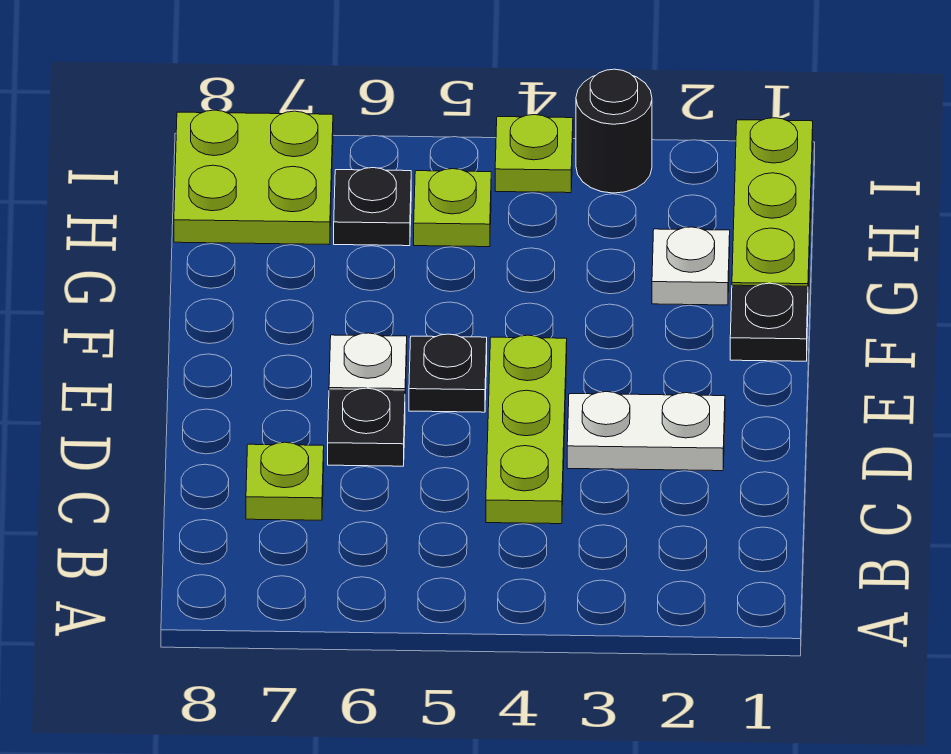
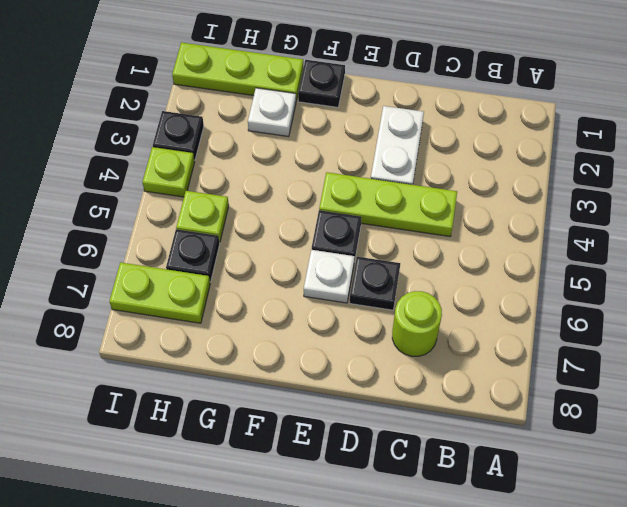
lime plate C7 level 1 -> lime round brick C7 level 1
lime plate H7:I8 level 1 -> lime plate H7:I7 level 1
black round brick I3 level 1 -> black plate I3 level 1

